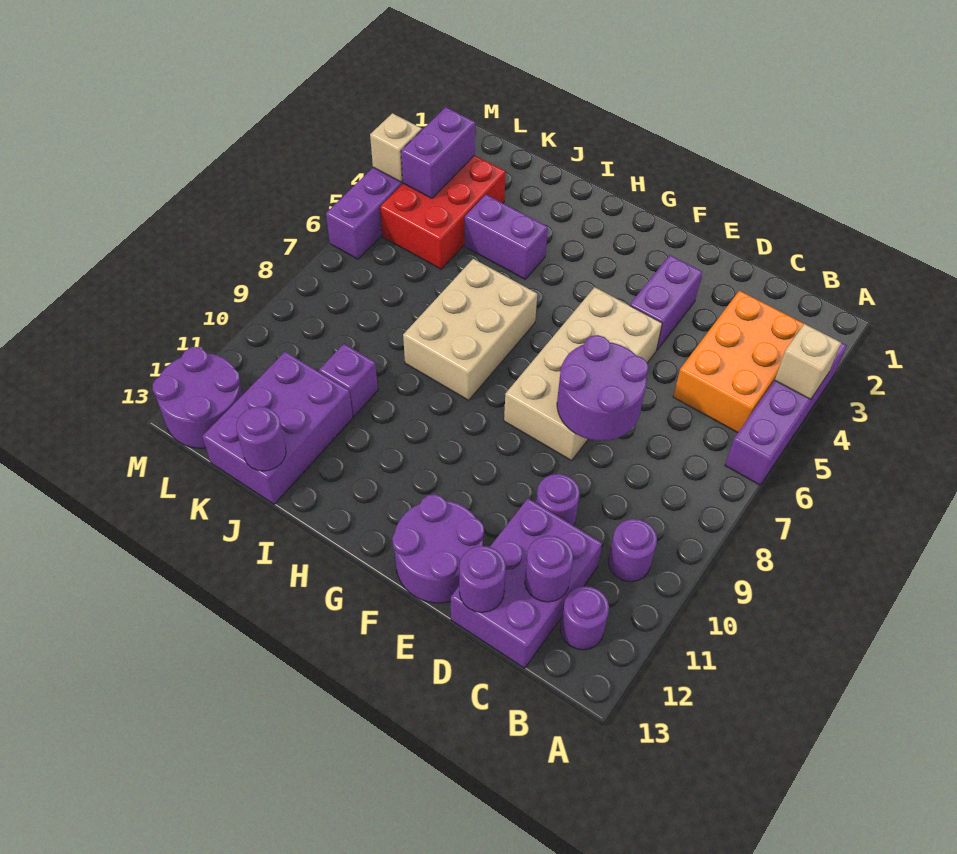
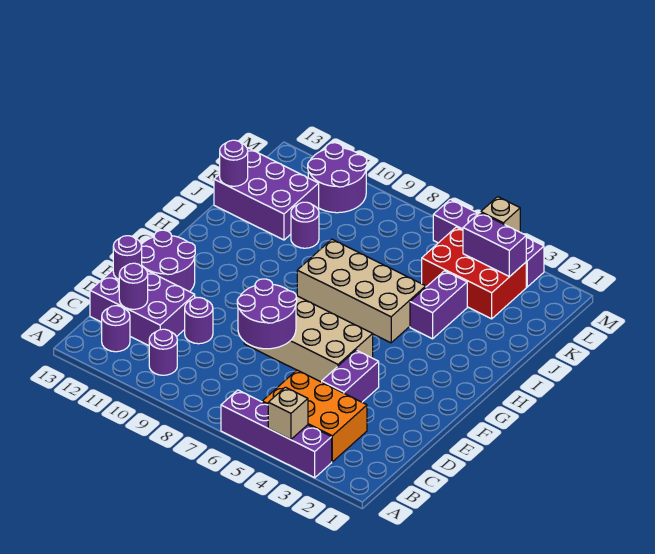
purple brick E3:E4 level 1 -> purple brick D4:E4 level 1
tan brick H6:I8 level 1 -> tan brick H5:I8 level 1
purple brick J10 level 1 -> purple round brick J10 level 1
purple round brick L12:M13 level 1 -> purple round brick L10:M11 level 1

